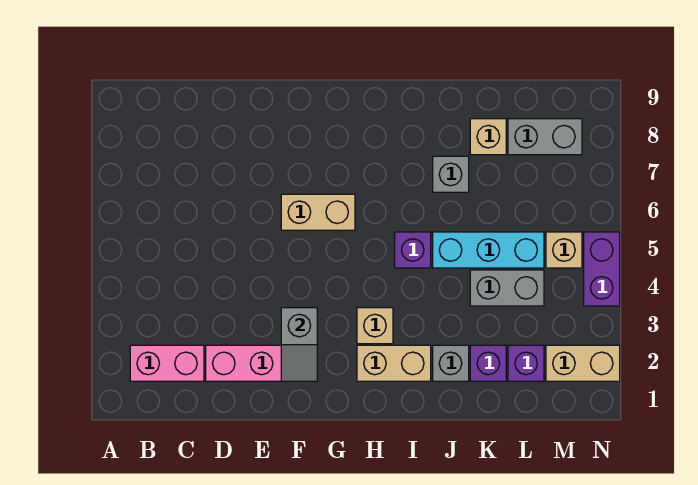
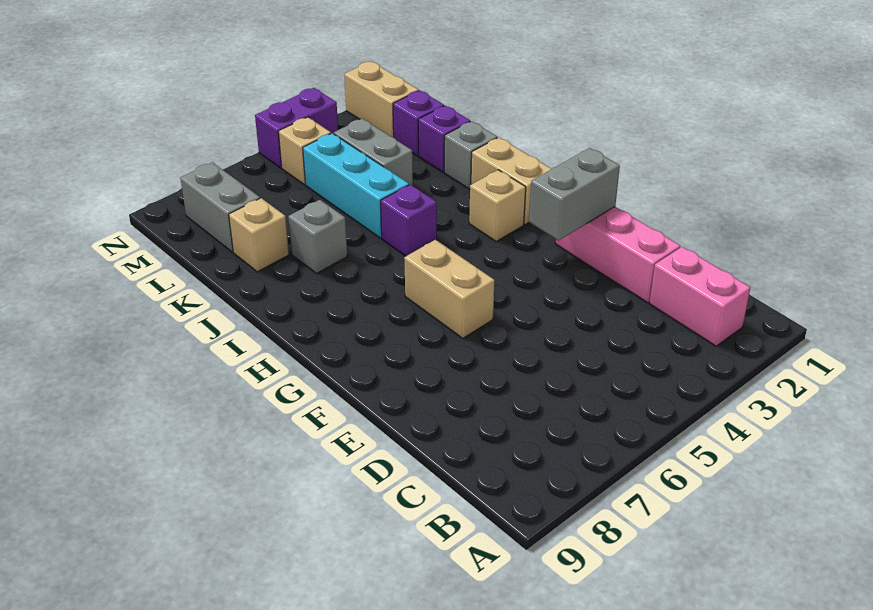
grey slope F2:F3 level 2 top 3 -> grey brick F2:F3 level 2

